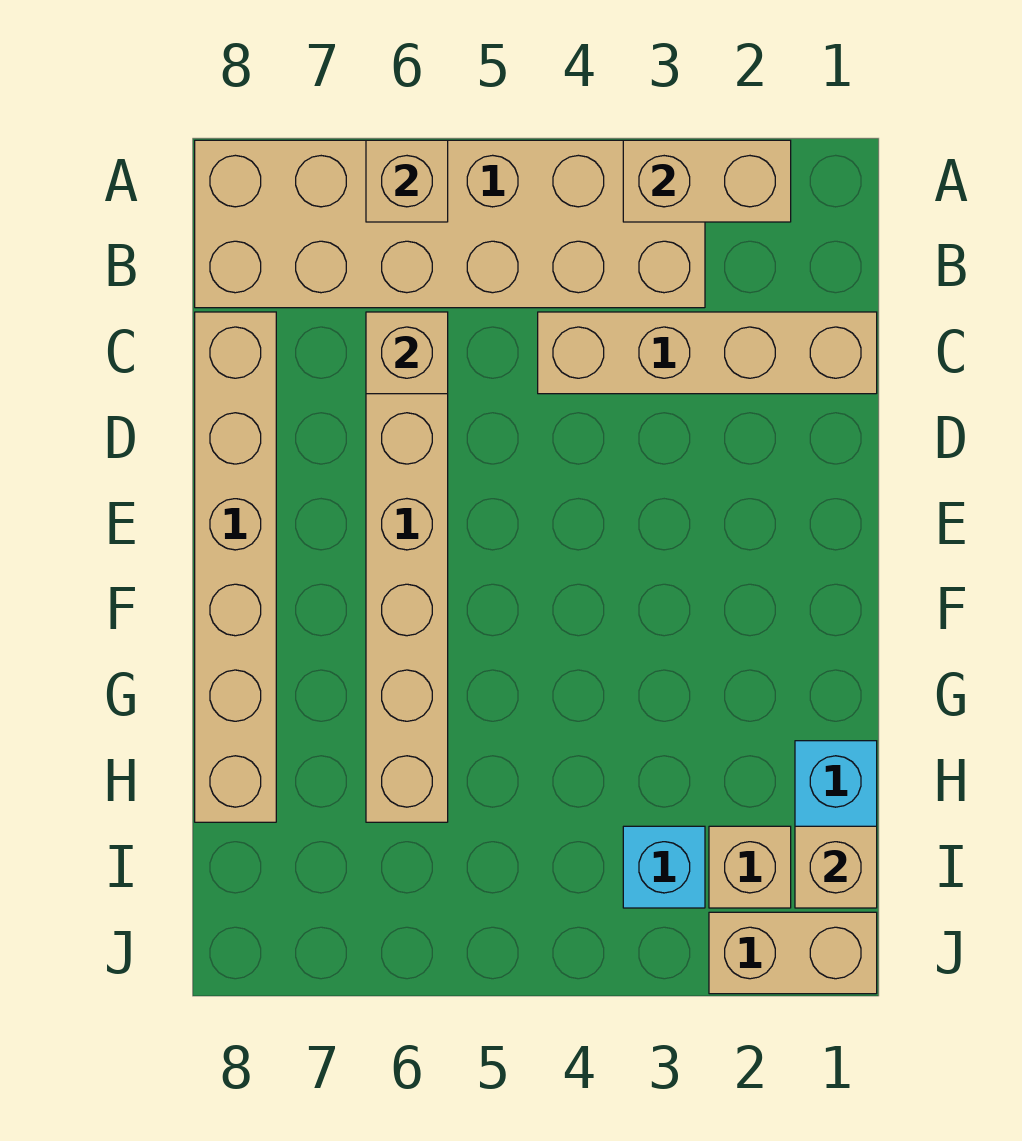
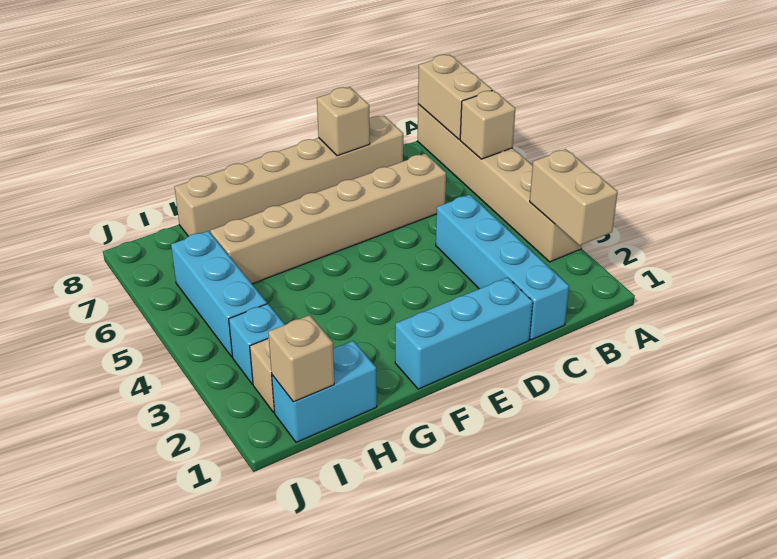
tan brick A3:B8 level 1 -> tan brick A3:A8 level 1
tan brick C1:C4 level 1 -> cyan brick C1:C4 level 1
tan brick C6 level 2 -> tan brick D8 level 2
none -> cyan brick D1:F1 level 1
none -> cyan brick I4:I6 level 1
tan brick J1:J2 level 1 -> tan brick A7:A8 level 2

